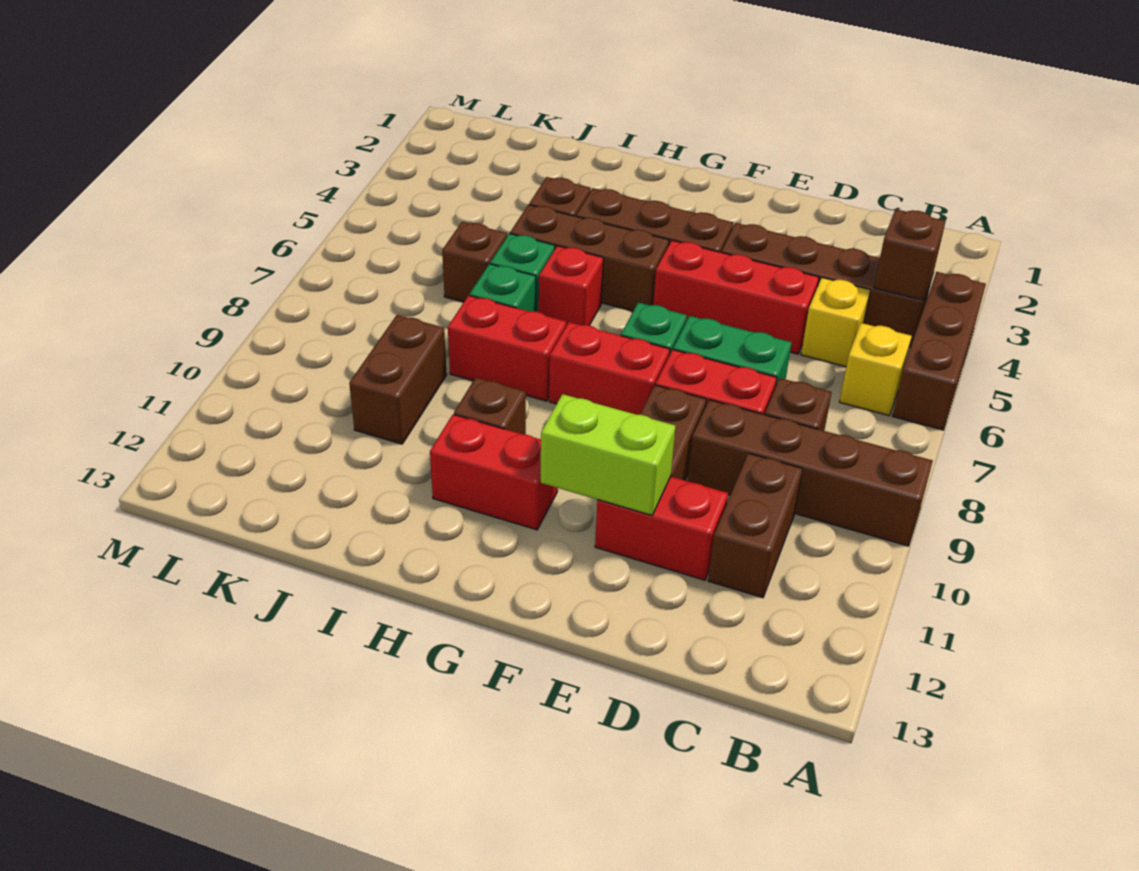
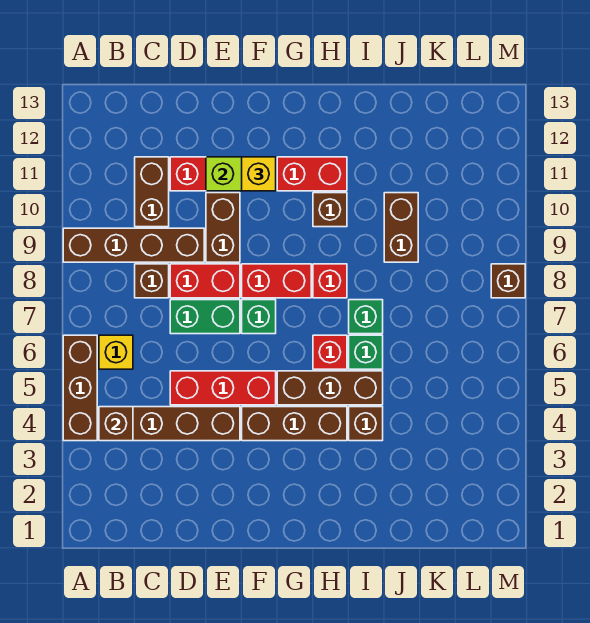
yellow brick C5 level 1 -> yellow brick F11 level 3
red brick H8:I8 level 1 -> red brick H8 level 1
brown brick J6 level 1 -> brown brick M8 level 1

